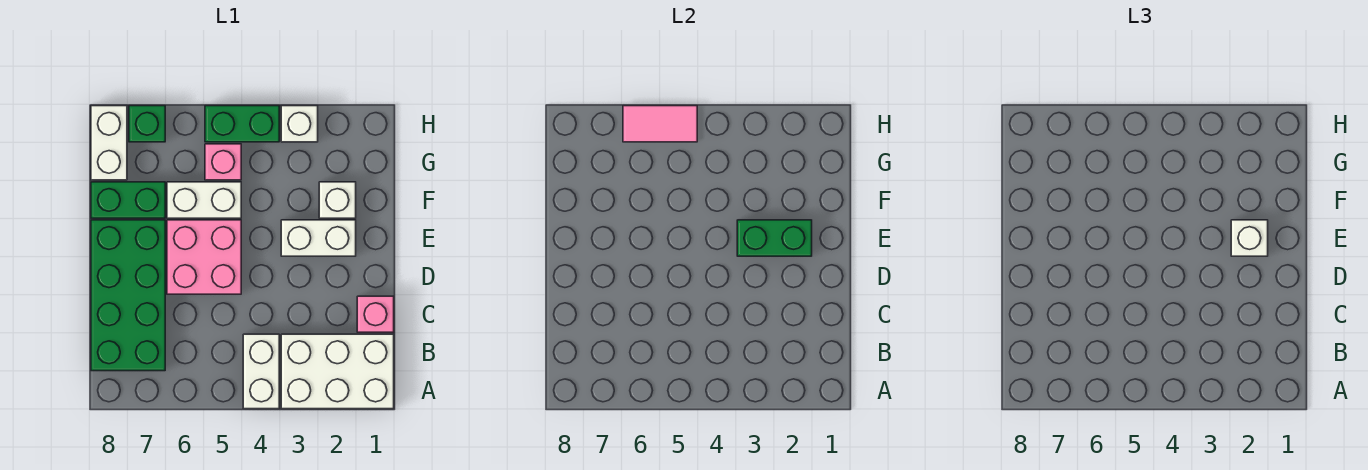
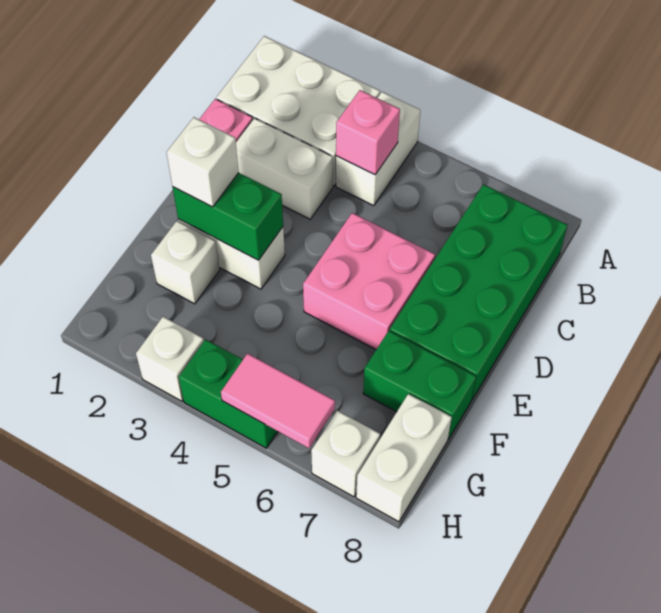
white brick F5:F6 level 1 -> white brick C2:C3 level 1
pink brick G5 level 1 -> pink brick B4 level 2
green brick H7 level 1 -> white brick H7 level 1

